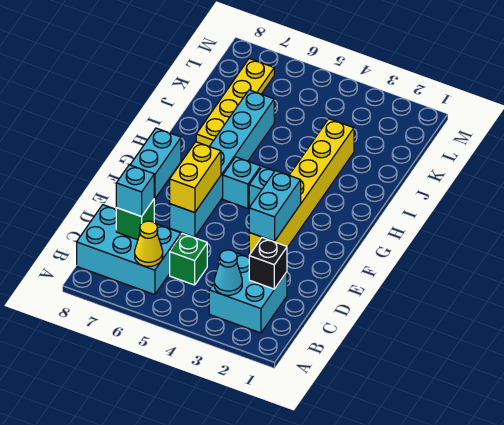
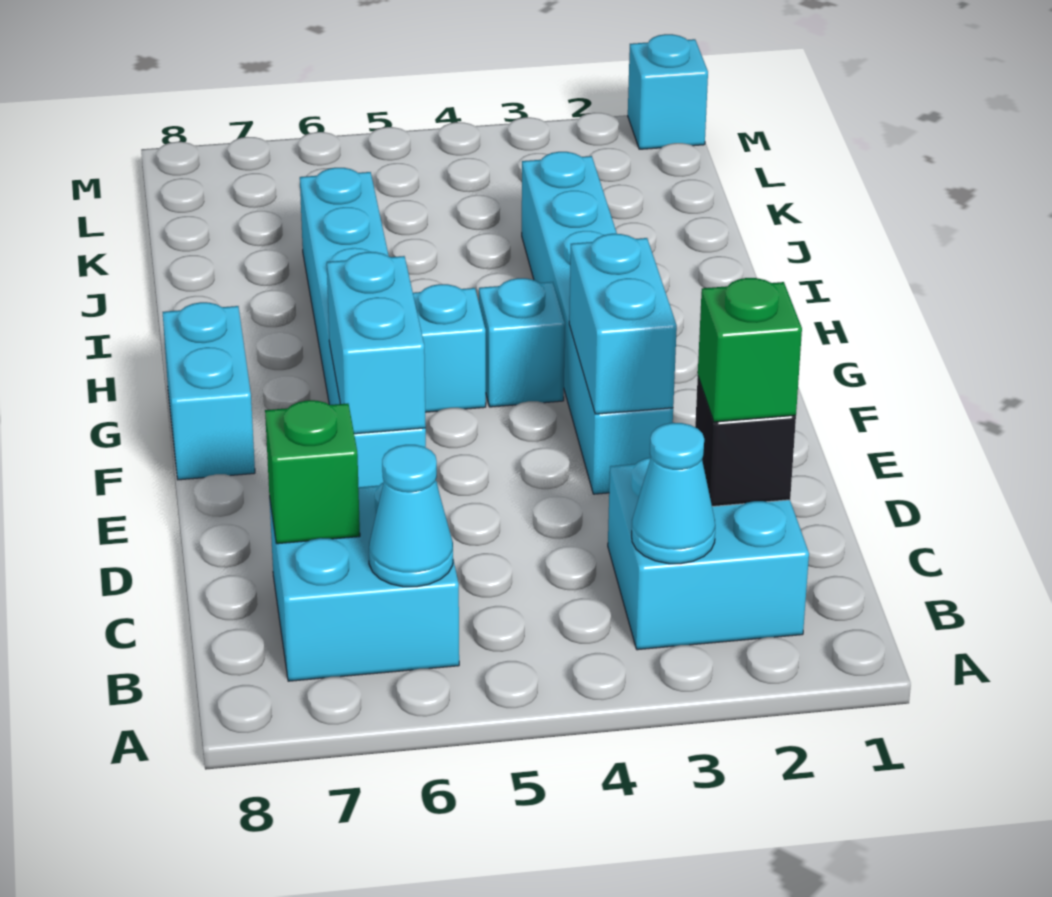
cyan brick B6:C8 level 1 -> cyan brick B6:C7 level 1
yellow cone B6 level 2 -> cyan cone B6 level 2
green brick C5 level 1 -> green brick C2 level 3
cyan brick C7 level 3 -> cyan brick M1 level 1
yellow brick E3:J3 level 1 -> cyan brick E3:J3 level 1
yellow brick E6:F6 level 2 -> cyan brick E6:F6 level 2
yellow plate I7:L7 level 1 -> none

